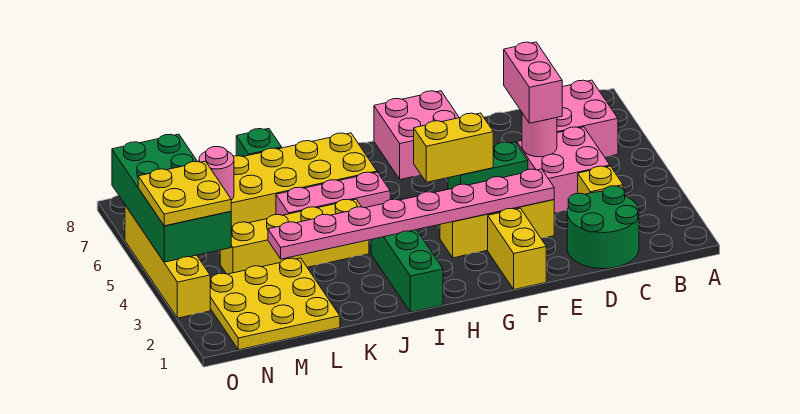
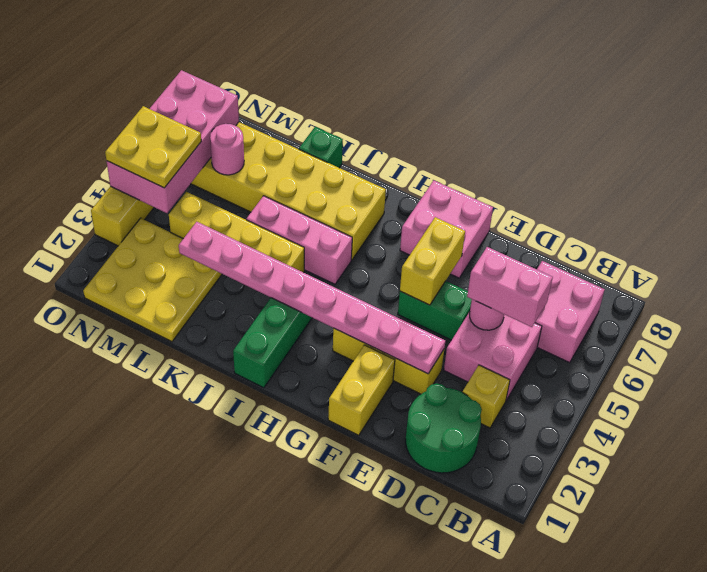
pink brick D5:D6 level 3 -> pink brick C5:D5 level 3
yellow brick F5:G5 level 2 -> yellow brick F5:F6 level 2
green brick N4:O7 level 2 -> pink brick N4:O7 level 2

